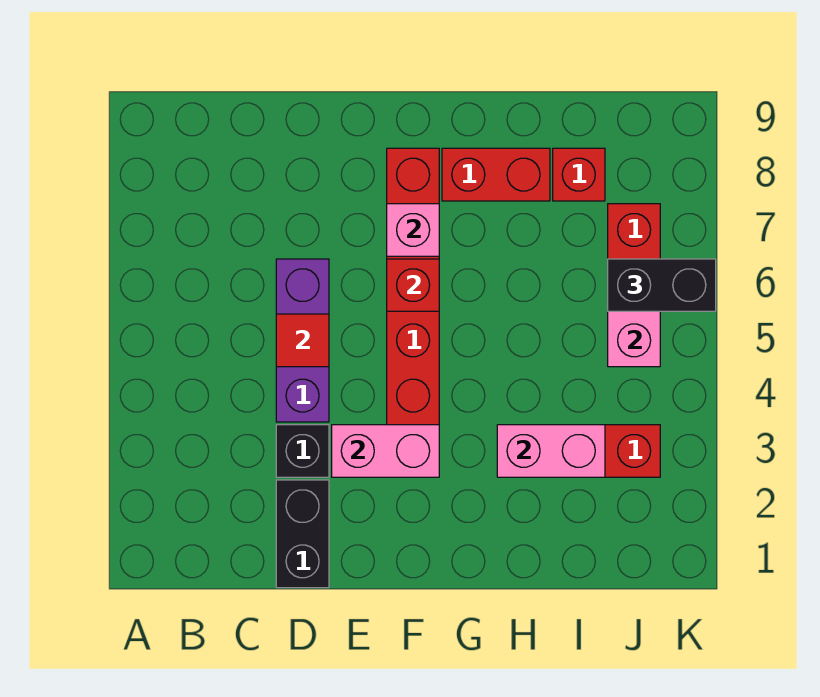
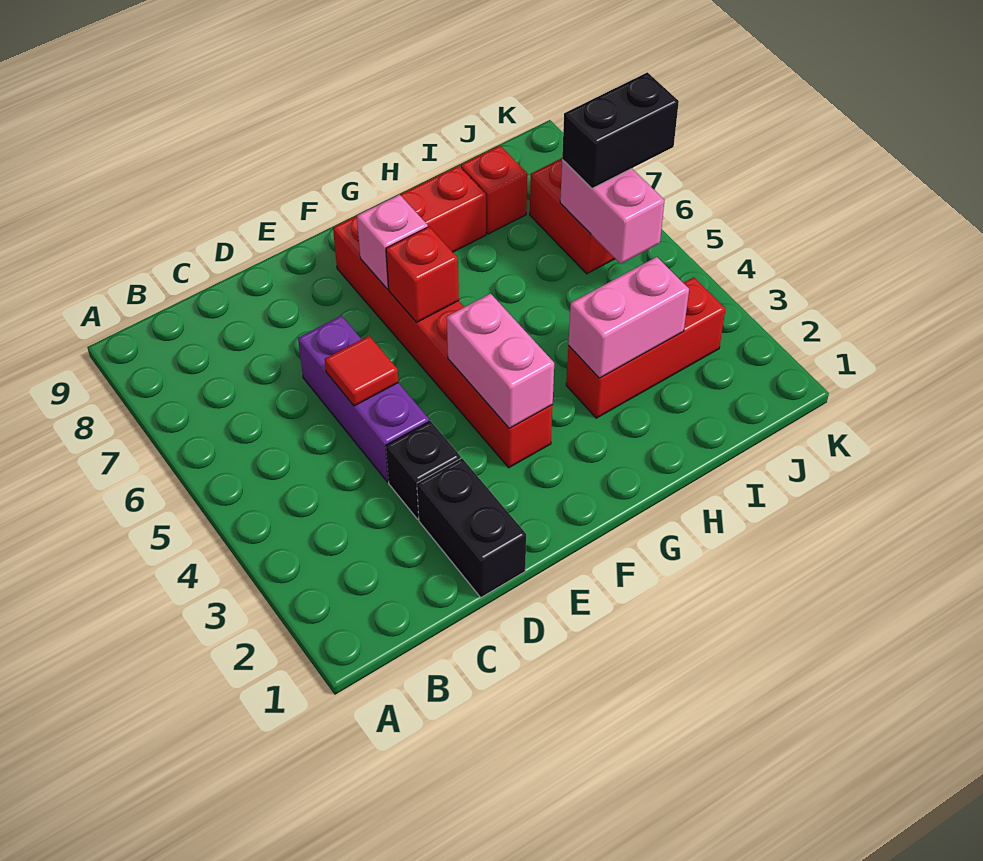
pink brick E3:F3 level 2 -> pink brick F3:F4 level 2

